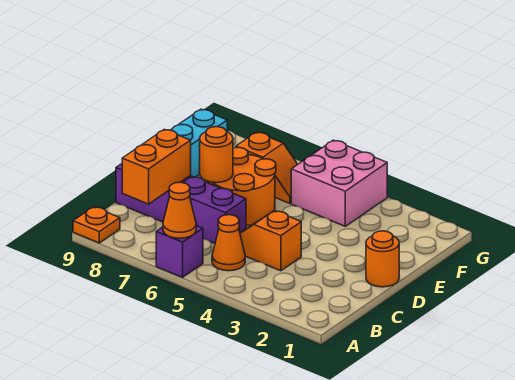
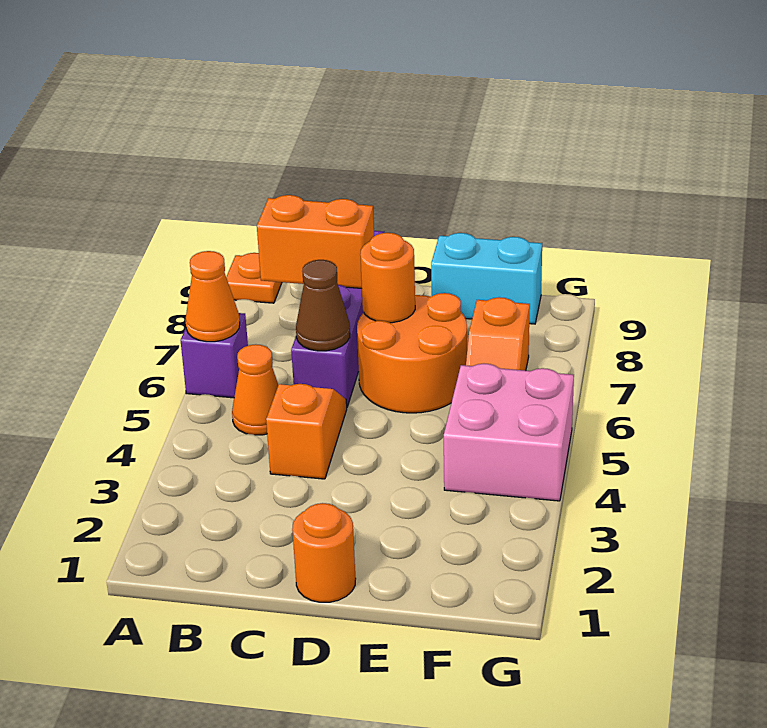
none -> brown cone C6 level 2

